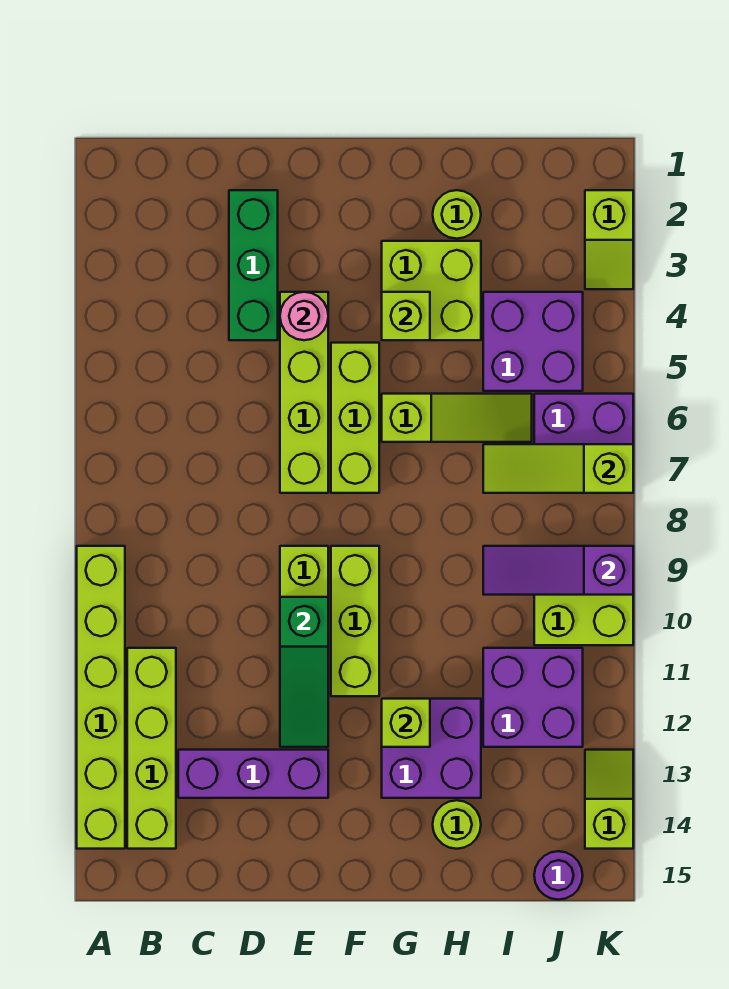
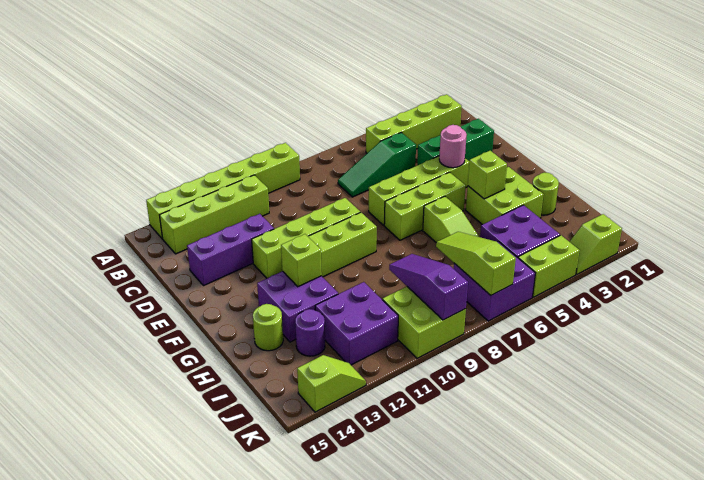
none -> lime brick B2:B5 level 1
purple brick C13:E13 level 1 -> purple brick D12:D14 level 1
green slope E10:E12 level 2 top 10 -> green slope C5:C7 level 1 top 5
purple round brick J15 level 1 -> purple round brick I13 level 1
none -> lime brick K4:K5 level 1

